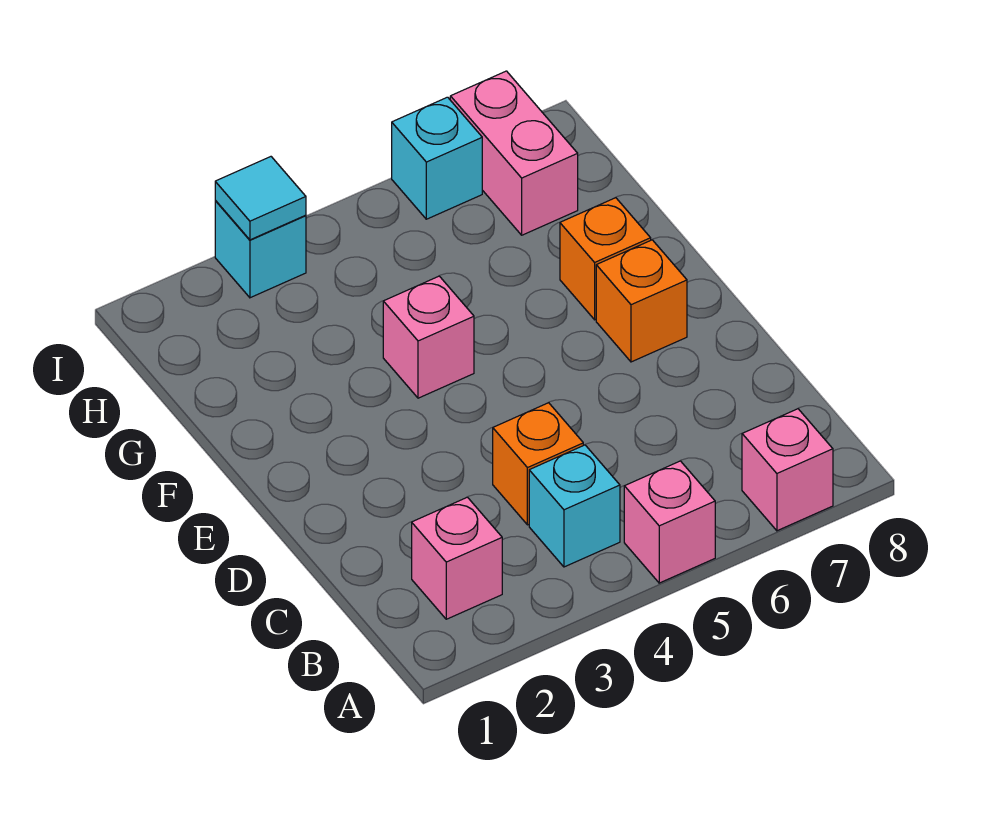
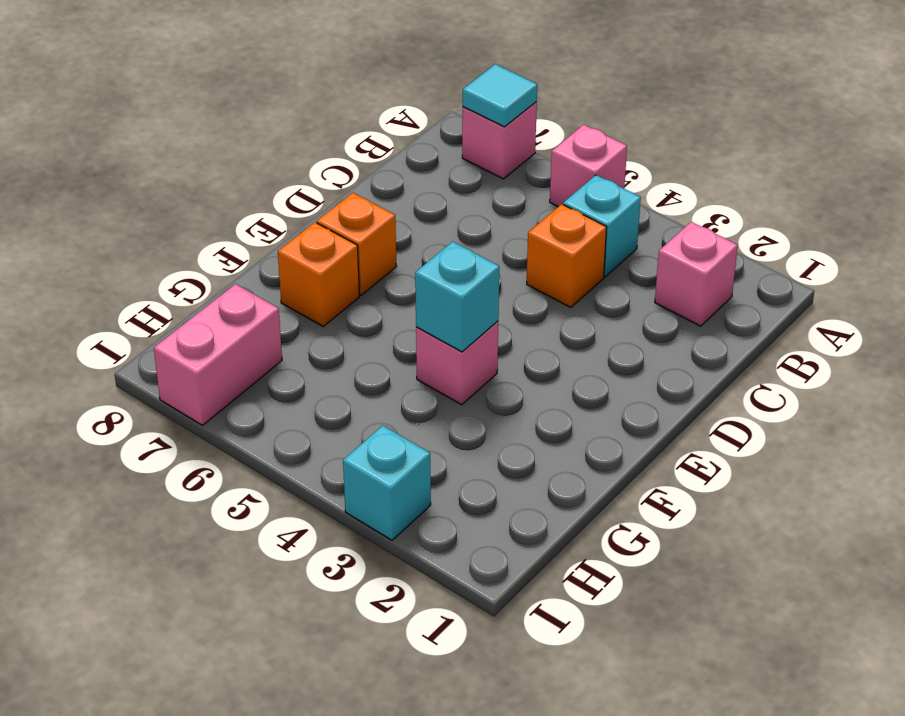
cyan tile I3 level 2 -> cyan tile A7 level 2
cyan brick I6 level 1 -> cyan brick F4 level 2

